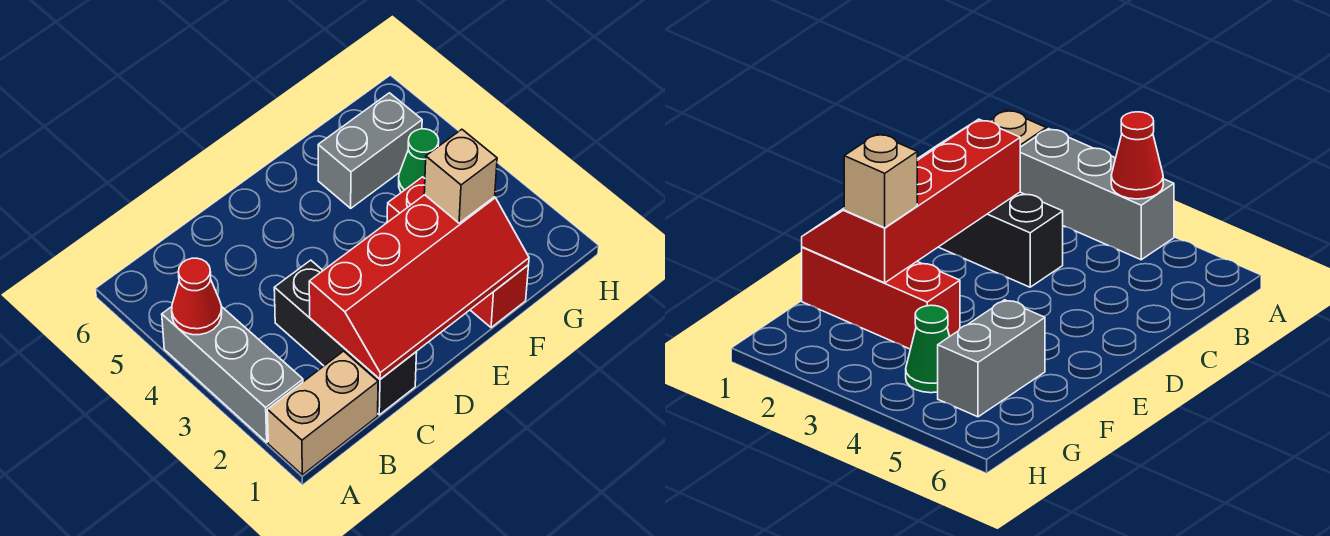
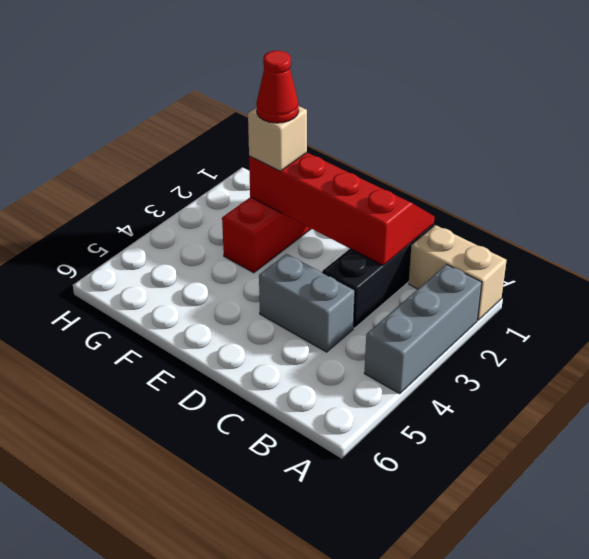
red cone A4 level 2 -> red cone F2 level 4
grey brick F5:G5 level 1 -> grey brick C4:D4 level 1
green cone G4 level 1 -> none

